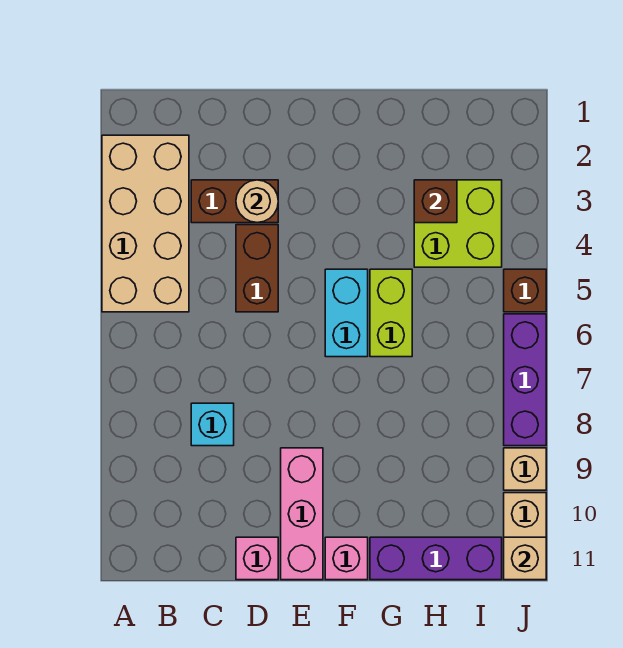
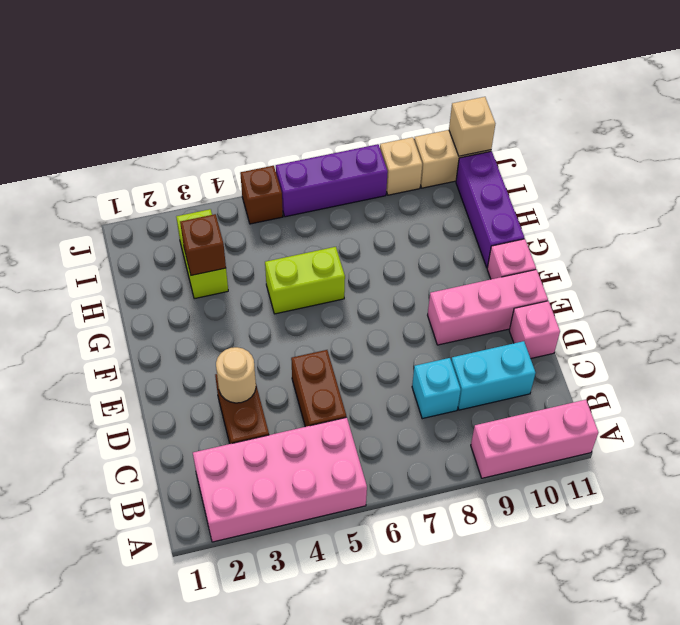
tan brick A2:B5 level 1 -> pink brick A2:B5 level 1
none -> pink brick A9:A11 level 1
brown brick D4:D5 level 1 -> brown brick C5:D5 level 1
cyan brick F5:F6 level 1 -> cyan brick C9:C10 level 1
lime brick H3:I4 level 1 -> lime brick H3:I3 level 1

